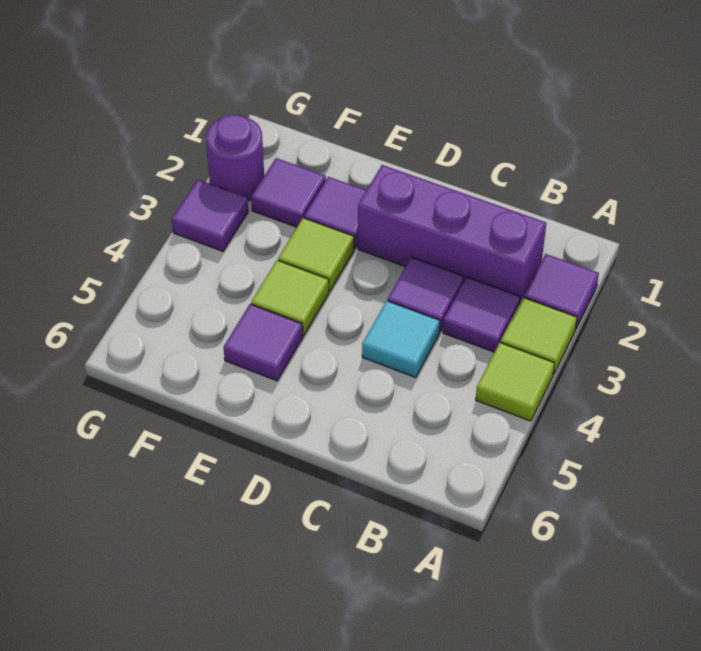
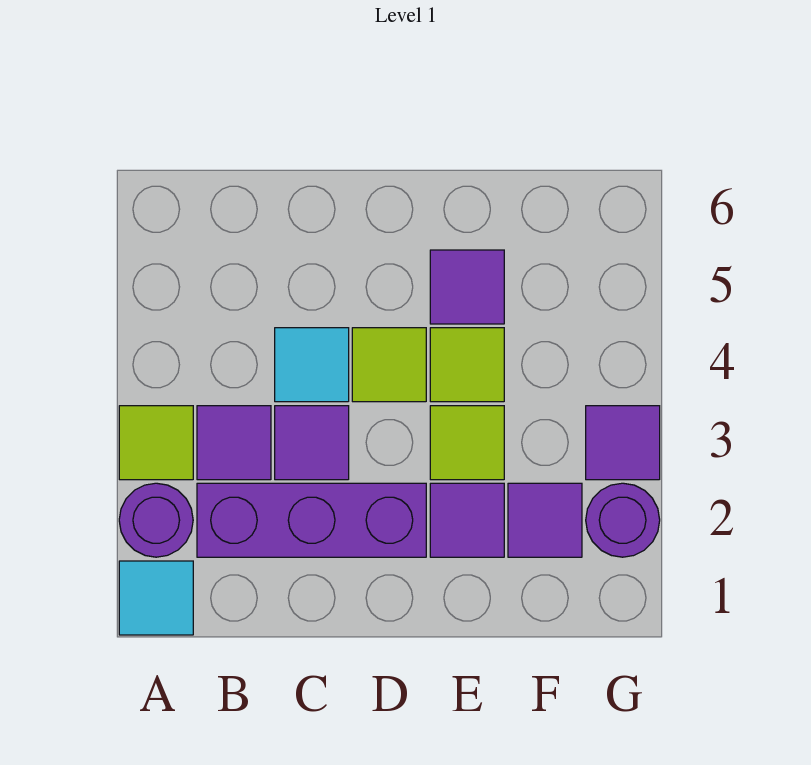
none -> cyan tile A1 level 1
purple tile A2 level 1 -> purple round brick A2 level 1
lime tile A4 level 1 -> lime tile D4 level 1

